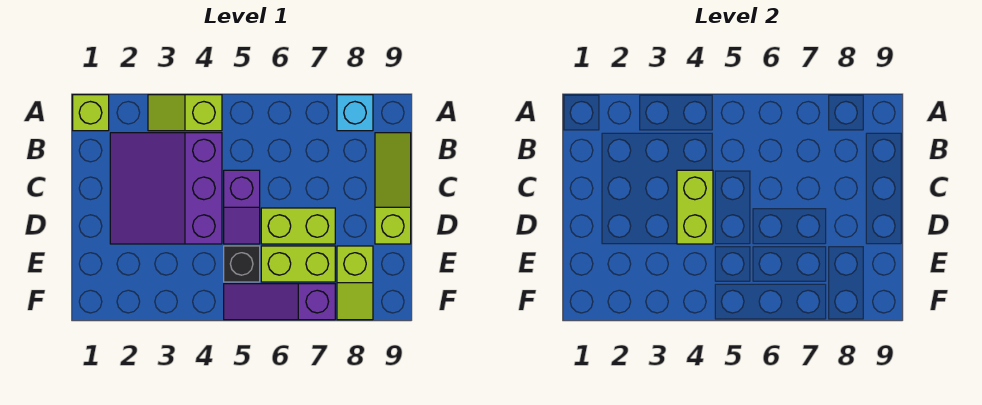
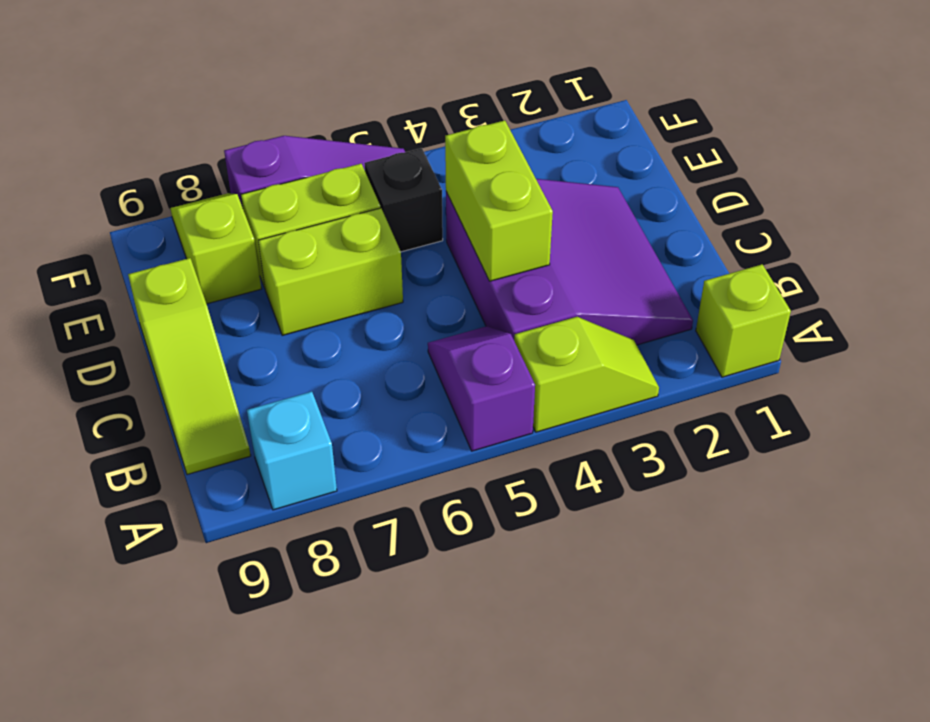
purple slope C5:D5 level 1 top C -> purple slope A5:B5 level 1 top A

